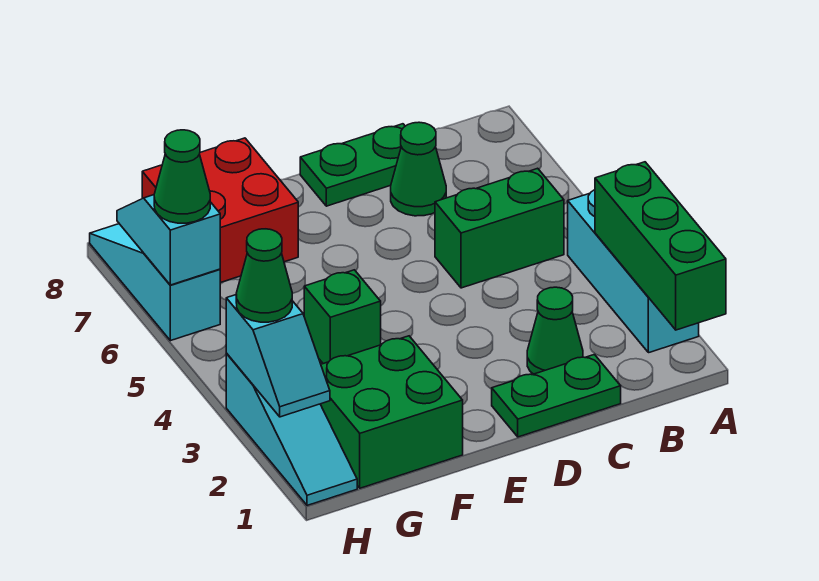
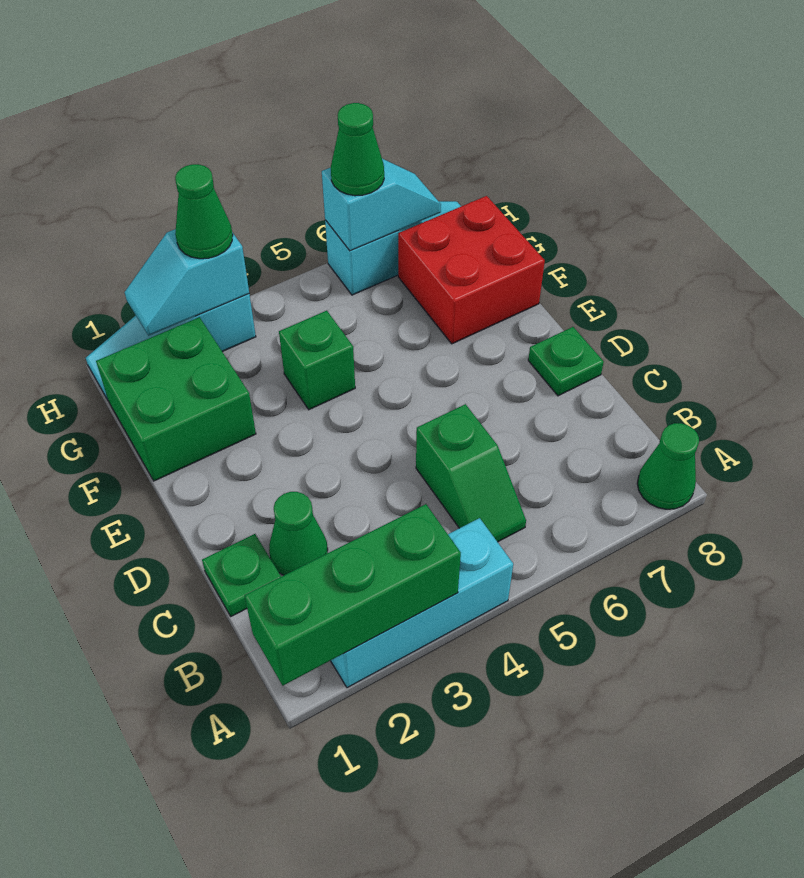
green brick B5:C5 level 1 -> green slope B5:C5 level 1 top C
green plate C1:D1 level 1 -> green plate C1 level 1
green cone C7 level 1 -> green cone A8 level 1
green plate C8:D8 level 1 -> green plate D8 level 1

